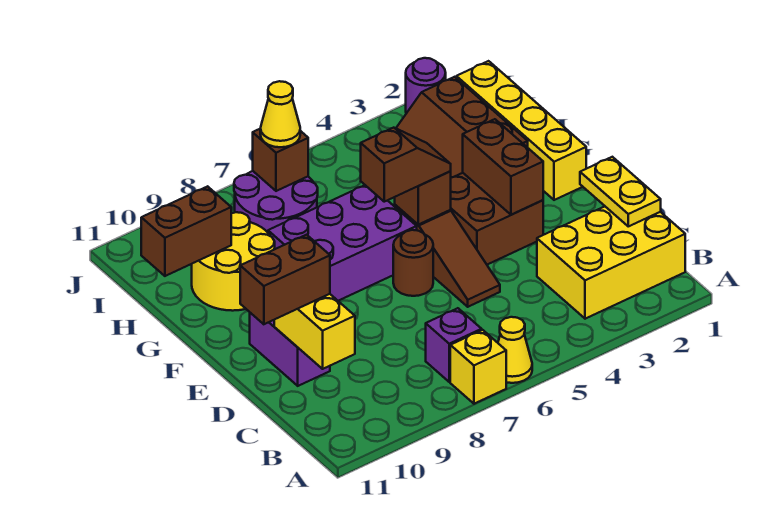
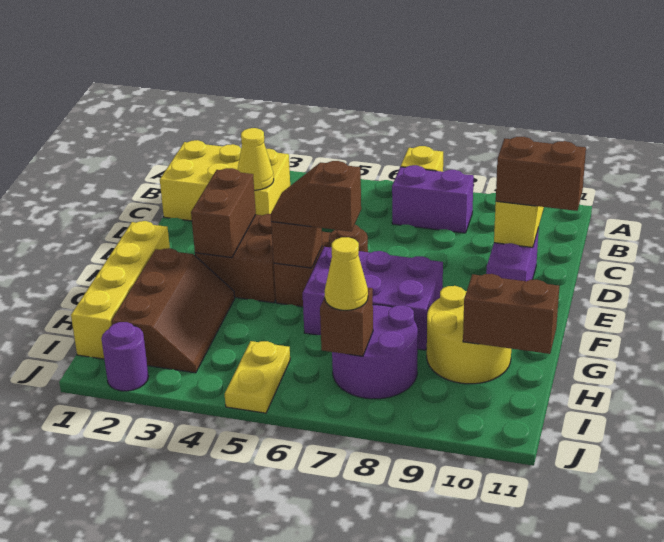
yellow cone A6 level 1 -> yellow cone C3 level 2
purple brick B7 level 1 -> purple brick B7:B8 level 1
yellow plate C1:D1 level 2 -> yellow plate I5:J5 level 1

